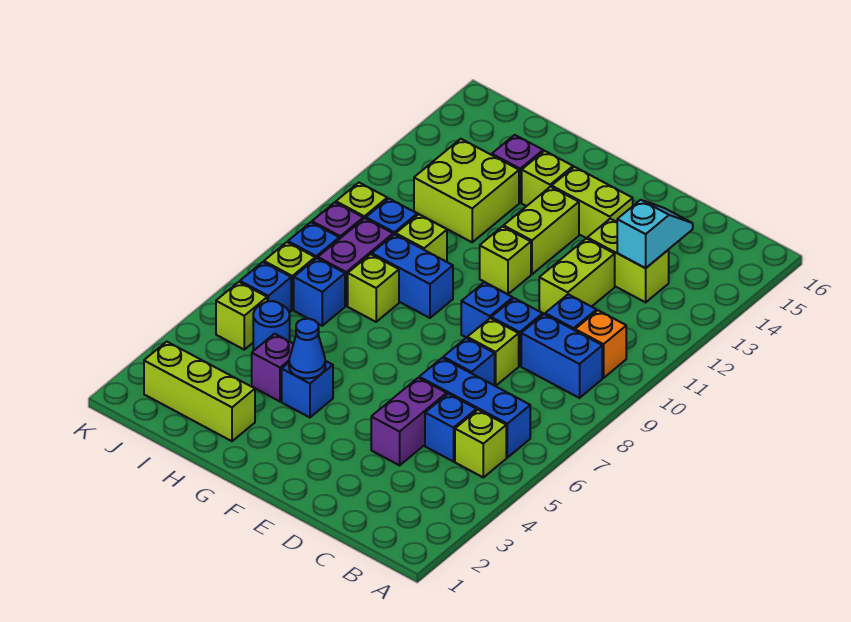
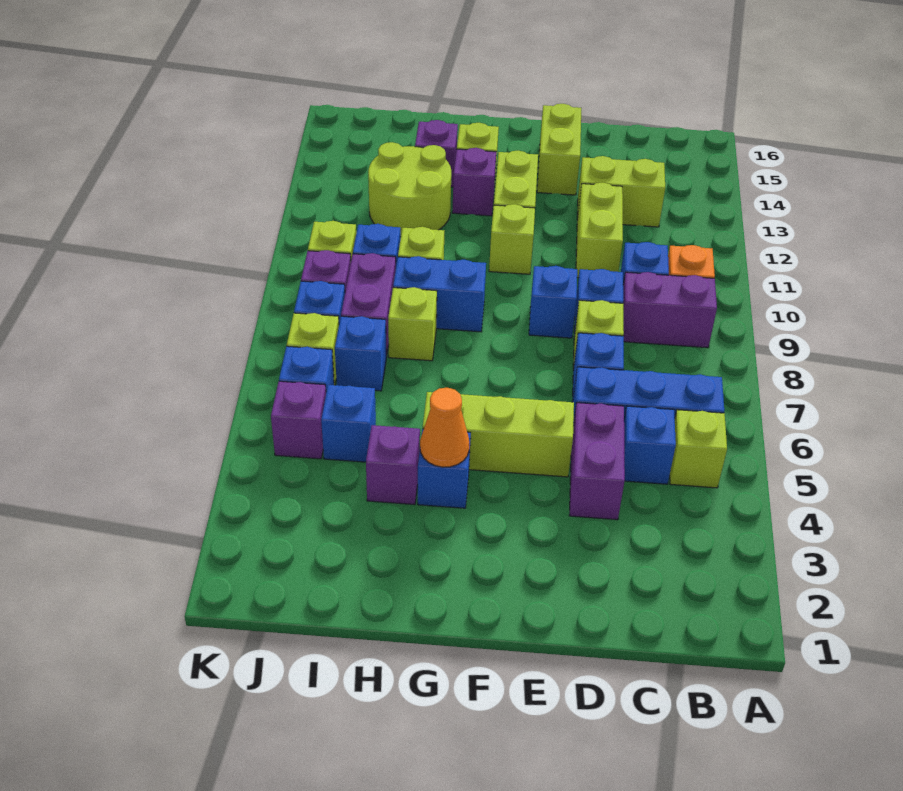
blue brick B9:C9 level 1 -> purple brick B9:C9 level 1
cyan slope C13:C14 level 2 top 13 -> none
lime brick E14:F14 level 1 -> lime brick E14:E15 level 1
blue cone G4 level 2 -> orange cone G4 level 2
none -> purple brick G13 level 1
lime brick H2:J2 level 1 -> lime brick E5:G5 level 1
lime brick H12:I13 level 1 -> lime round brick H12:I13 level 1
blue round brick I5 level 1 -> blue brick I5 level 1
lime brick J5 level 1 -> purple brick J5 level 1

